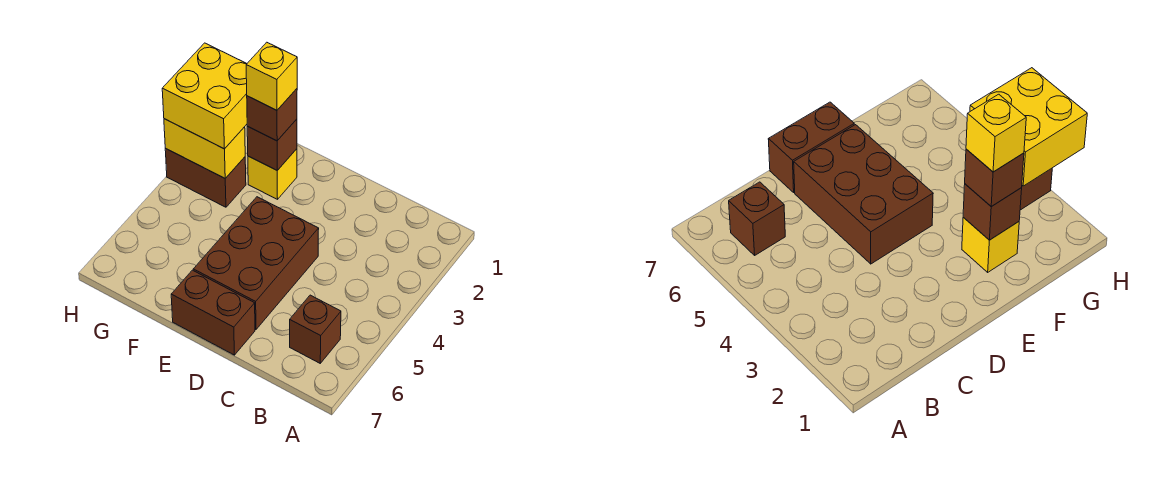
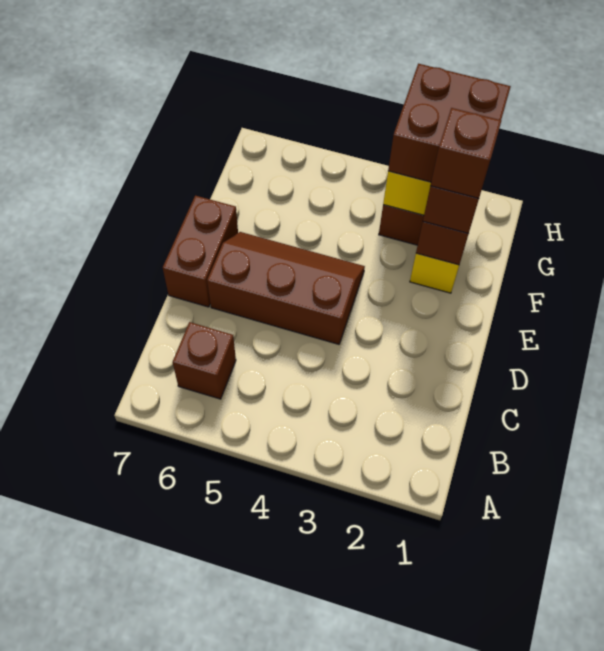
brown brick D4:E6 level 1 -> brown slope D4:E6 level 1 top D
yellow brick F2 level 4 -> brown brick F2 level 4
yellow brick G2:H3 level 3 -> brown brick G2:H3 level 3

